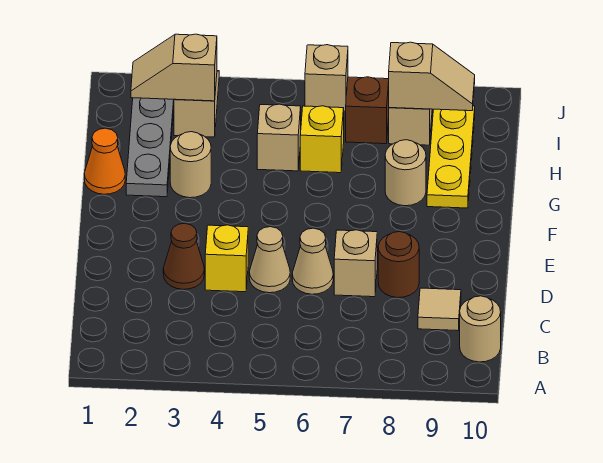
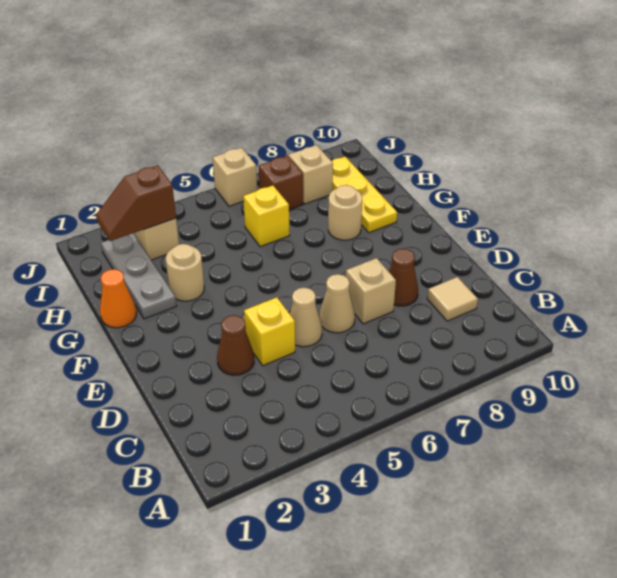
tan round brick B10 level 1 -> none
brown round brick D8 level 1 -> brown cone D8 level 1
tan brick H5 level 1 -> none
tan slope I2:I3 level 2 top 3 -> brown slope I2:I3 level 2 top 3
tan slope I8:I9 level 2 top 8 -> none

